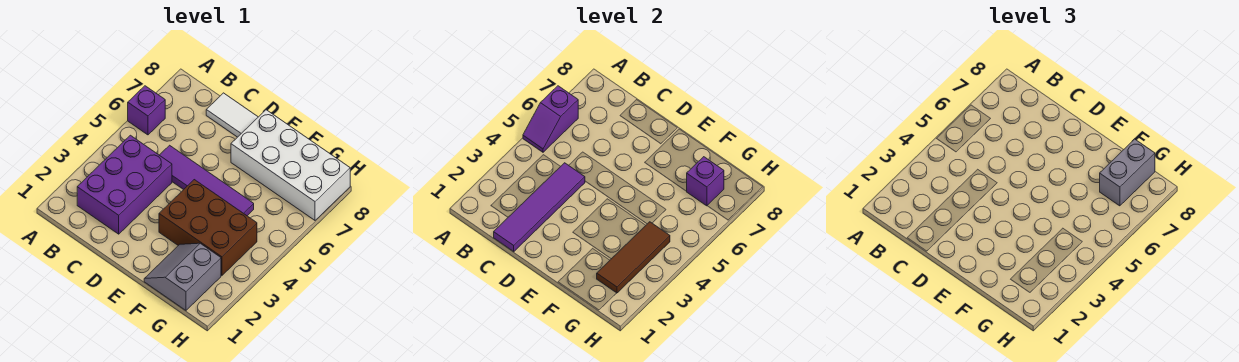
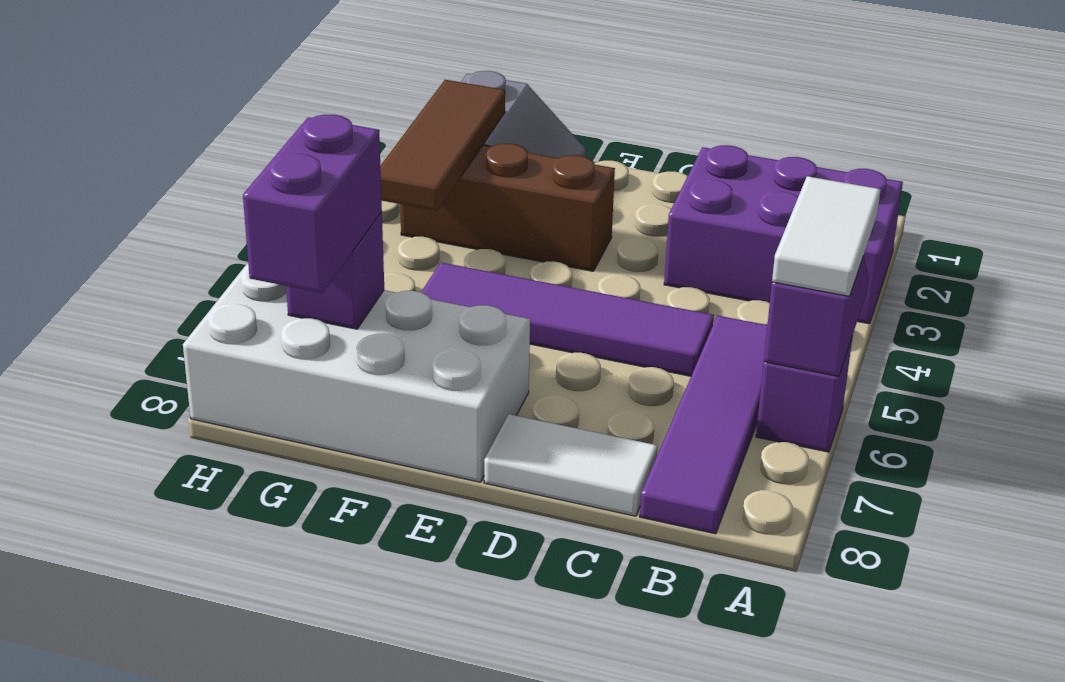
none -> white tile A5:A6 level 3
purple brick B2:C4 level 1 -> purple brick A2:C3 level 1
purple tile C1:C4 level 2 -> purple tile B5:B8 level 1
brown brick E3:G4 level 1 -> brown brick E3:G3 level 1
grey brick G7:G8 level 3 -> purple brick G7:G8 level 3

